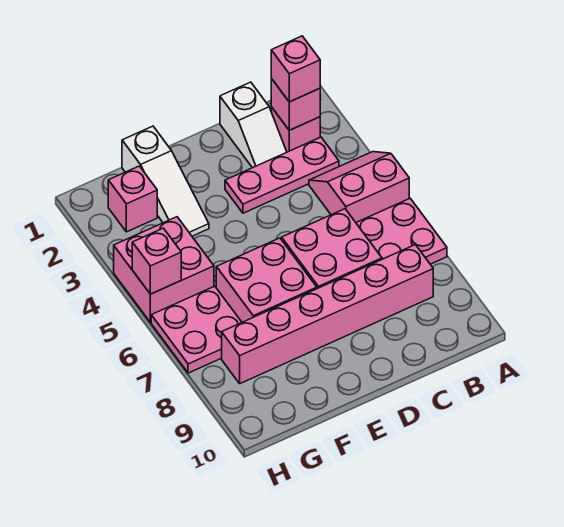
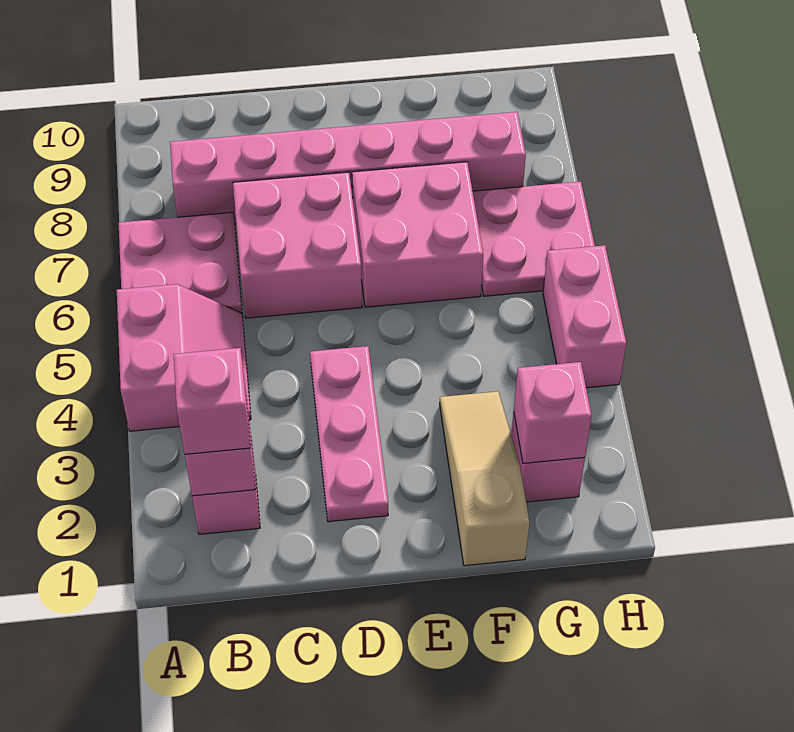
pink slope A4:B5 level 1 top 5 -> pink slope A4:B5 level 1 top A
pink plate B3:D3 level 1 -> pink plate D2:D4 level 1
white slope C1:C2 level 1 top 1 -> none
white slope F1:F3 level 1 top 1 -> tan slope F1:F3 level 1 top 1
pink brick G4:H5 level 1 -> pink brick H4:H5 level 1
pink brick H5 level 2 -> pink brick G2 level 2

